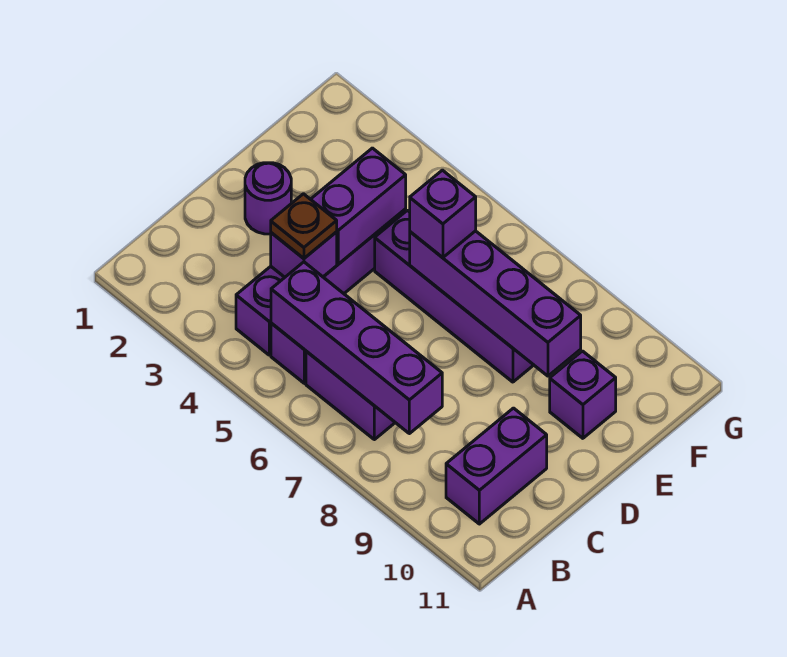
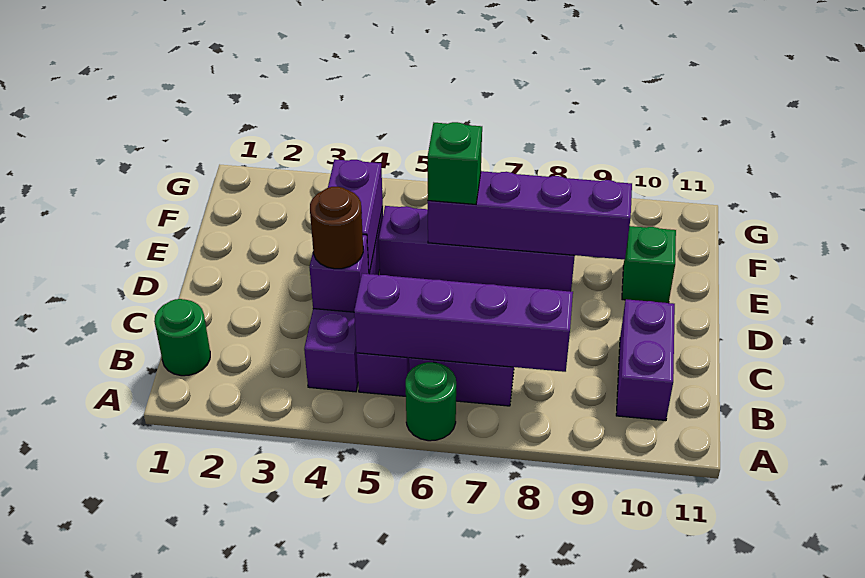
none -> green round brick A6 level 1
none -> green round brick B1 level 1
brown plate C4 level 3 -> brown round brick C4 level 3
purple round brick D2 level 1 -> none
purple brick E6 level 3 -> green brick E6 level 3
purple brick E10 level 1 -> green brick E10 level 1

